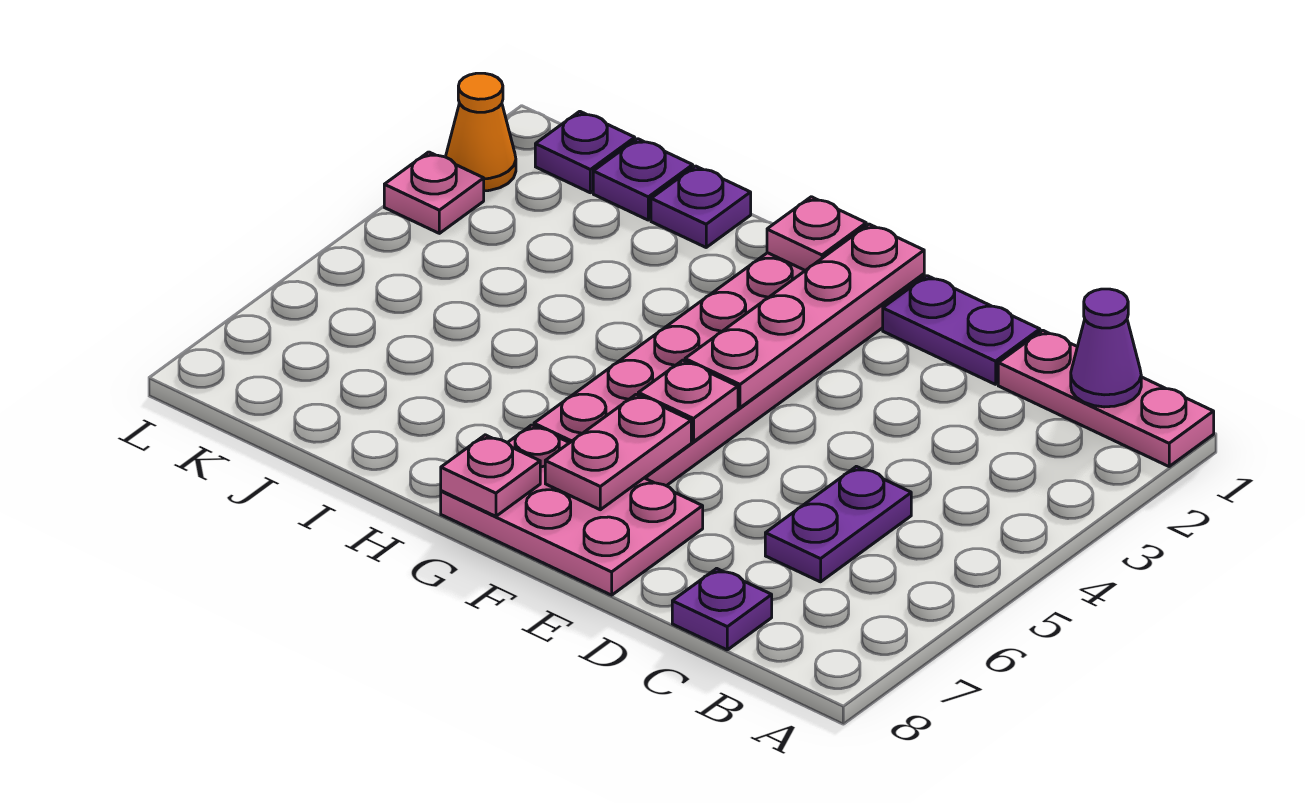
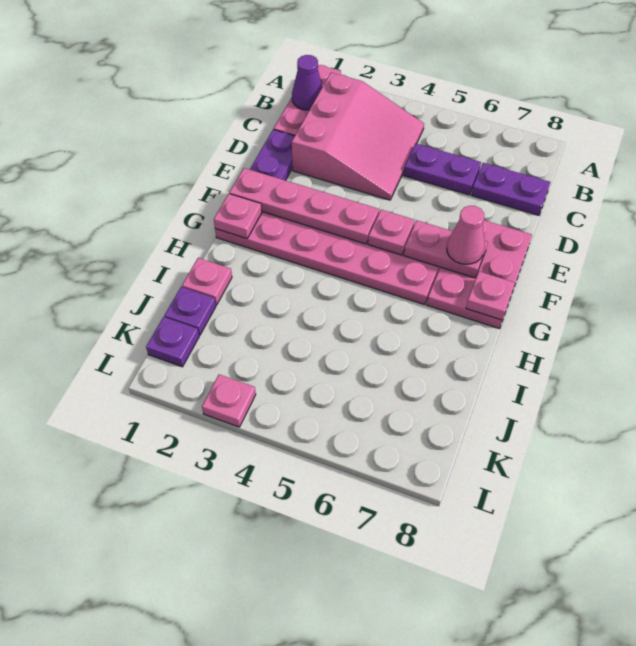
none -> pink slope B2:D4 level 1 top 2
purple plate C8 level 1 -> purple plate C7:C8 level 1
none -> pink cone F7 level 3
purple plate I1 level 1 -> pink plate I1 level 1
orange cone L2 level 1 -> none

